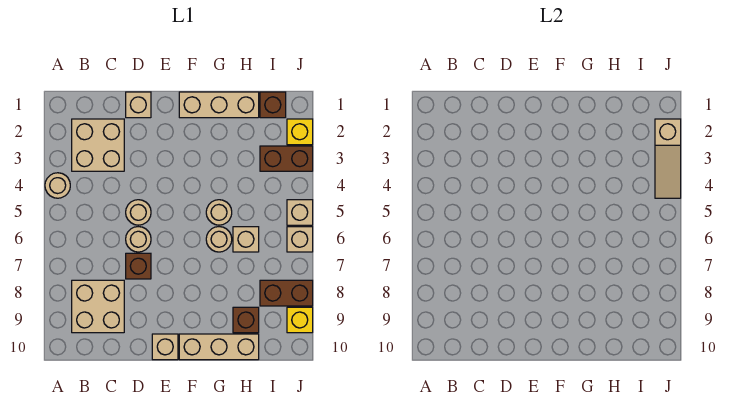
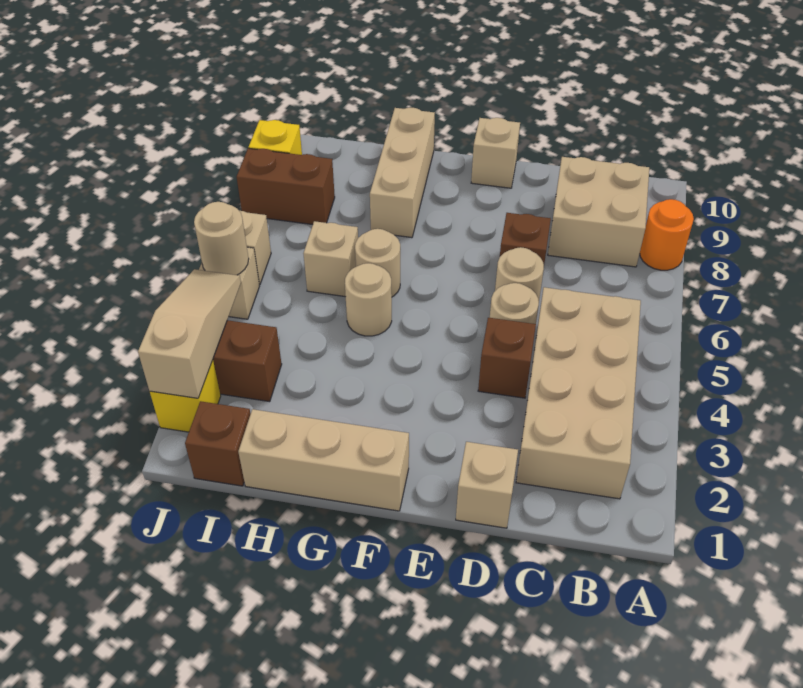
tan round brick A4 level 1 -> tan round brick J5 level 2
none -> orange round brick A8 level 1
tan brick B2:C3 level 1 -> tan brick B2:C5 level 1
tan brick F10:H10 level 1 -> tan brick G8:G10 level 1
brown brick H9 level 1 -> brown brick D4 level 1

